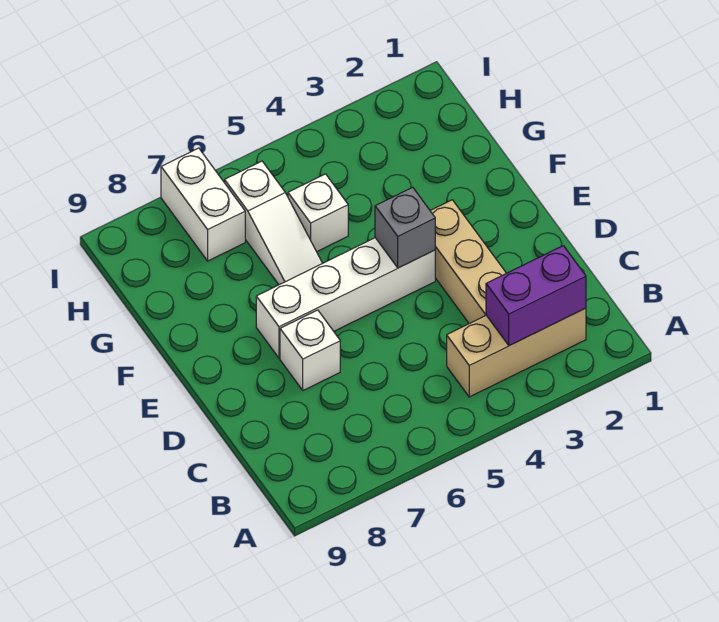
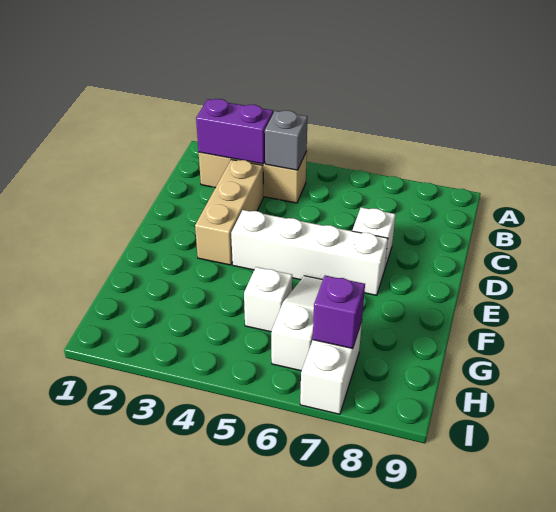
grey brick E4 level 2 -> grey brick B4 level 2
none -> purple brick H7 level 2

